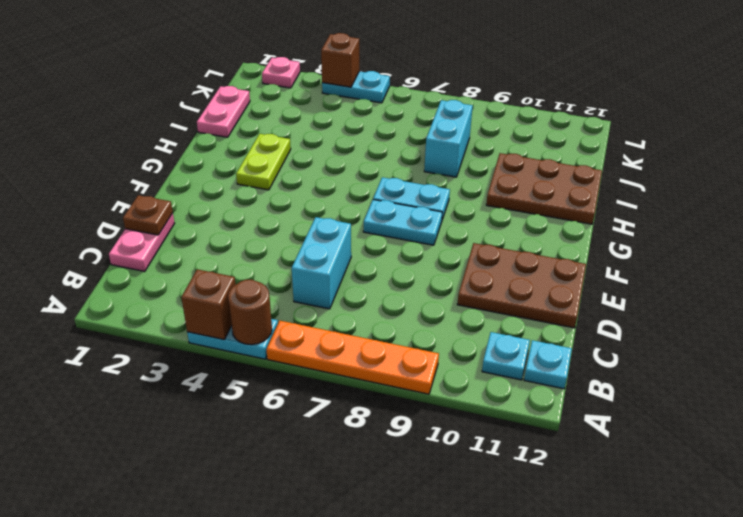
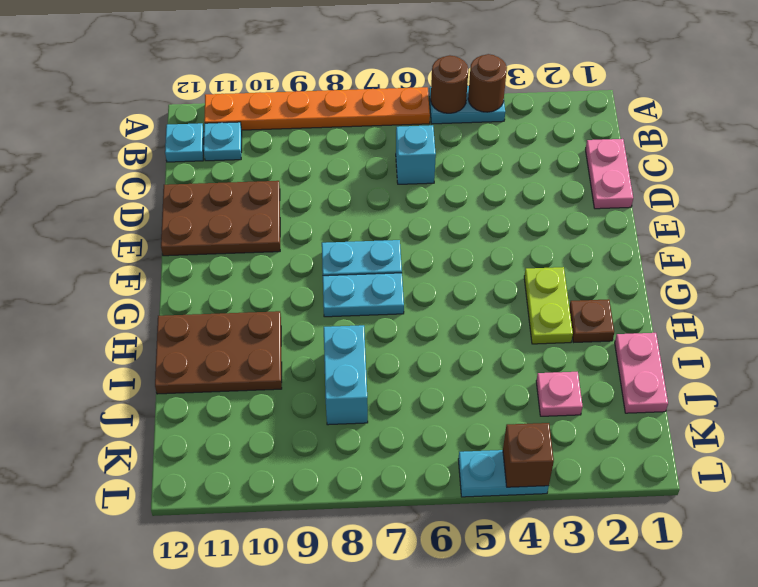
brown brick A4 level 2 -> brown round brick A4 level 2
orange plate A6:A9 level 1 -> orange plate A6:A11 level 1
cyan brick C6:D6 level 1 -> cyan brick C6 level 1
brown plate D1 level 2 -> brown plate H2 level 1
pink plate L2 level 1 -> pink plate J3 level 1

